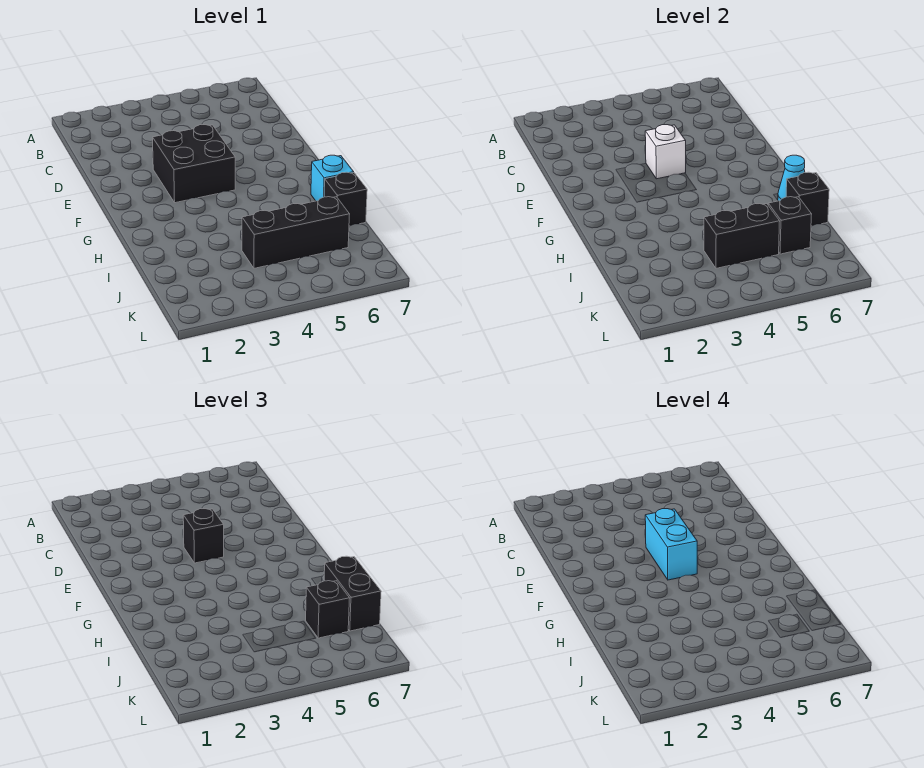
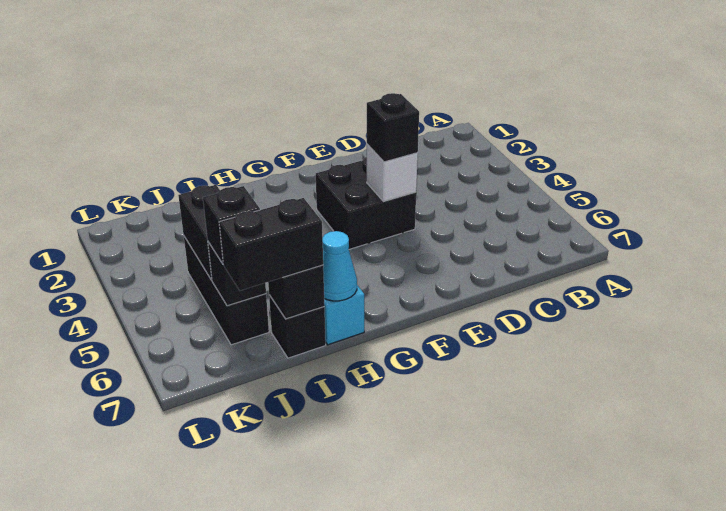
cyan brick E4:F4 level 4 -> none

